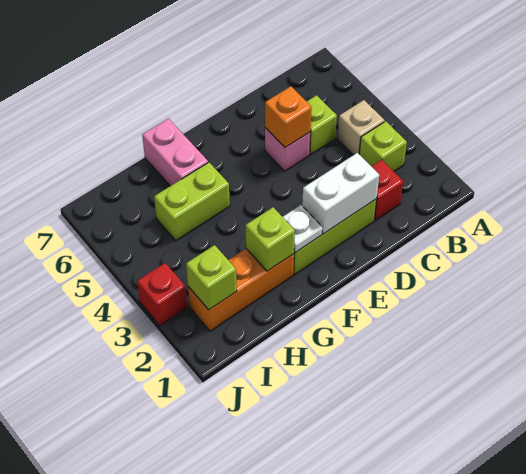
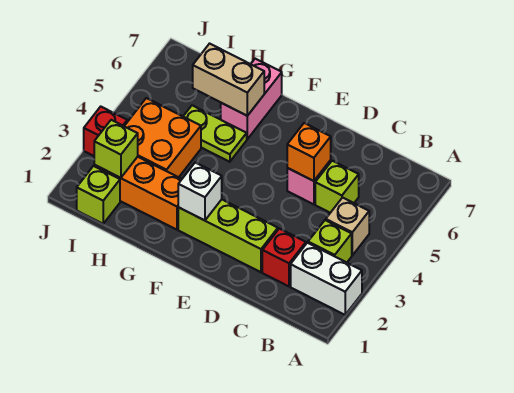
white brick D2:E2 level 2 -> white brick A2:B2 level 1
white plate F2 level 2 -> white brick F2 level 2
lime brick G2 level 2 -> lime brick I1 level 1
lime brick G5:H5 level 1 -> lime plate G5:H5 level 1
none -> tan brick G6:H6 level 2
none -> orange brick H3:I4 level 1

